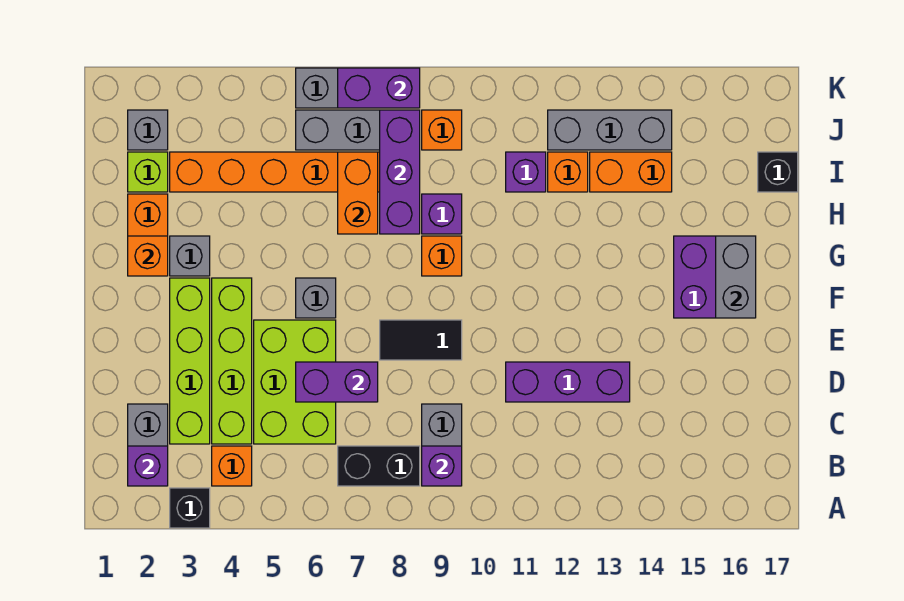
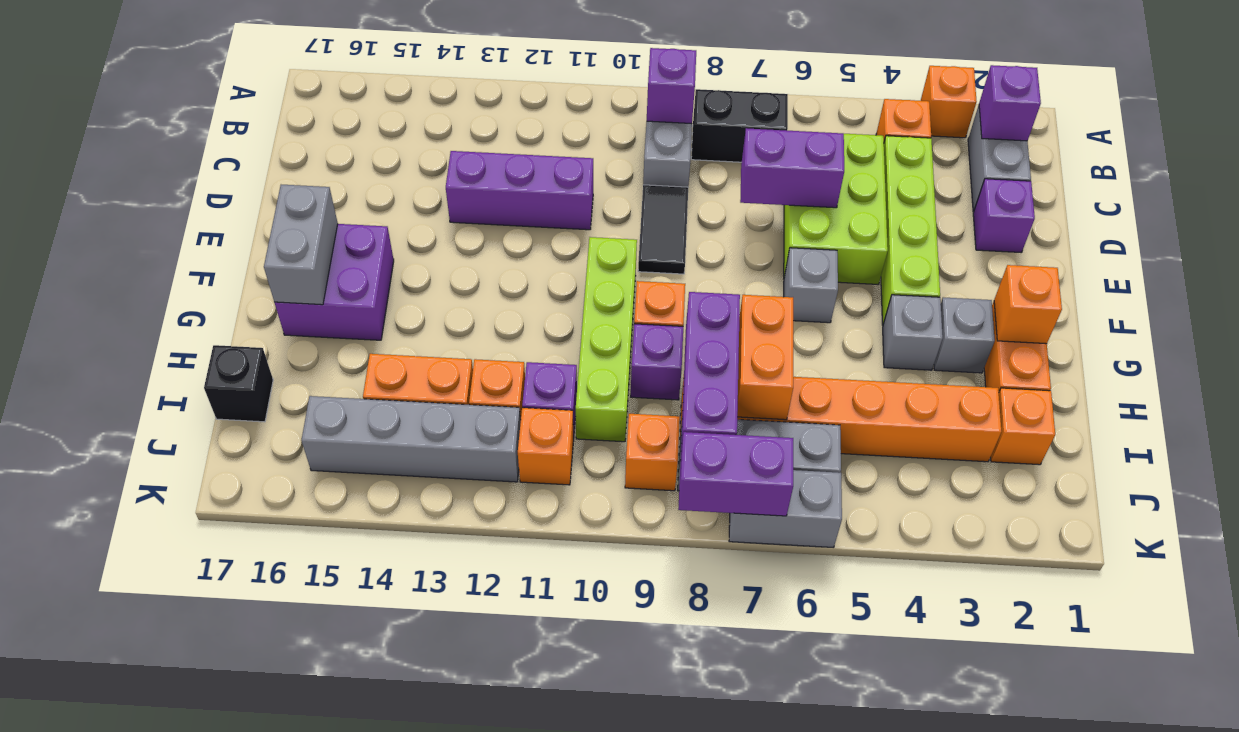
black brick A3 level 1 -> orange brick A3 level 1
lime brick C3:F3 level 1 -> lime brick F10:I10 level 1
none -> purple brick D2 level 1
black tile E8:E9 level 1 -> black tile D9:E9 level 1
lime brick I2 level 1 -> orange brick I2 level 1
grey brick J2 level 1 -> grey brick G4 level 1
none -> orange brick J11 level 1
grey brick J12:J14 level 1 -> grey brick J12:J15 level 1

